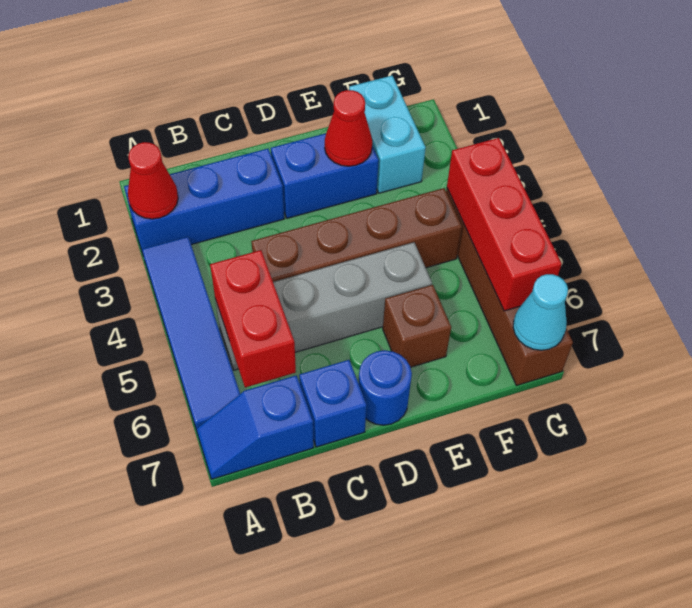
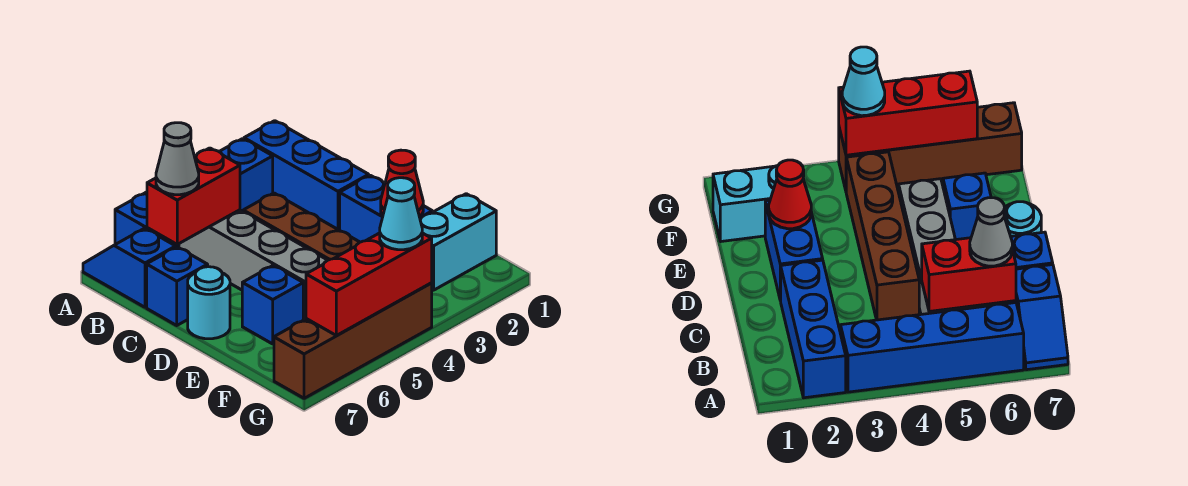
red cone A2 level 2 -> none
blue tile A3:A6 level 1 -> blue brick A3:A6 level 1
none -> grey cone B6 level 3
blue round brick D7 level 1 -> cyan round brick D7 level 1
brown brick E6 level 1 -> blue brick E6 level 1
cyan cone G7 level 2 -> cyan cone G4 level 3

